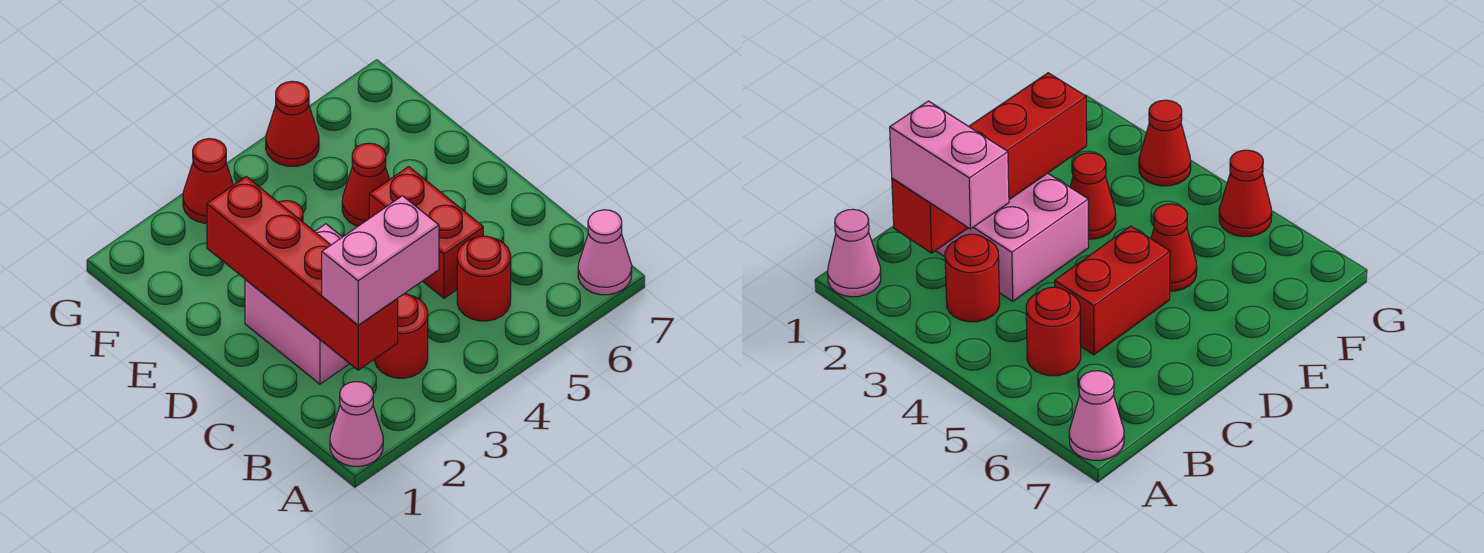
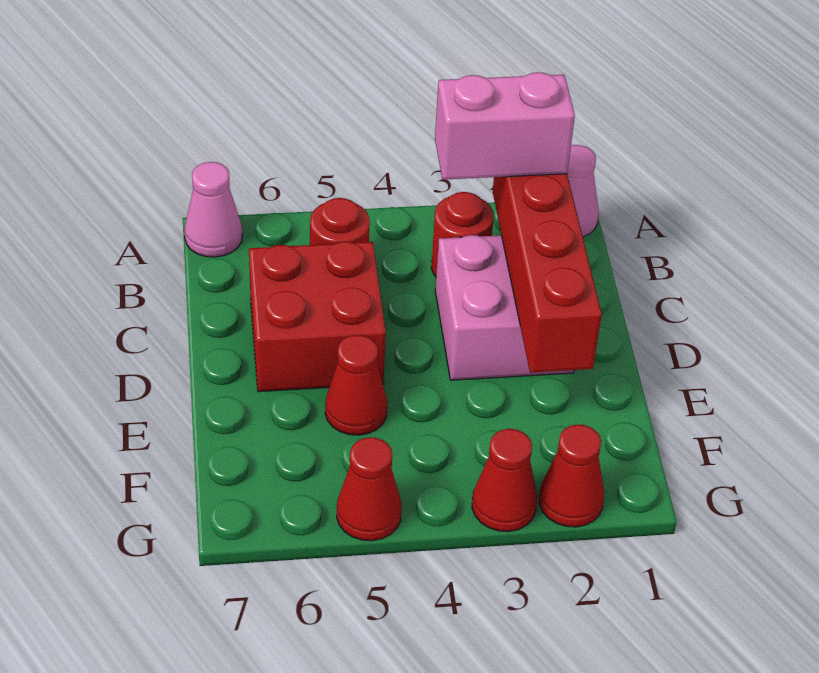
red brick C5:D5 level 1 -> red brick C5:D6 level 1
red cone E3 level 1 -> red cone G2 level 1

